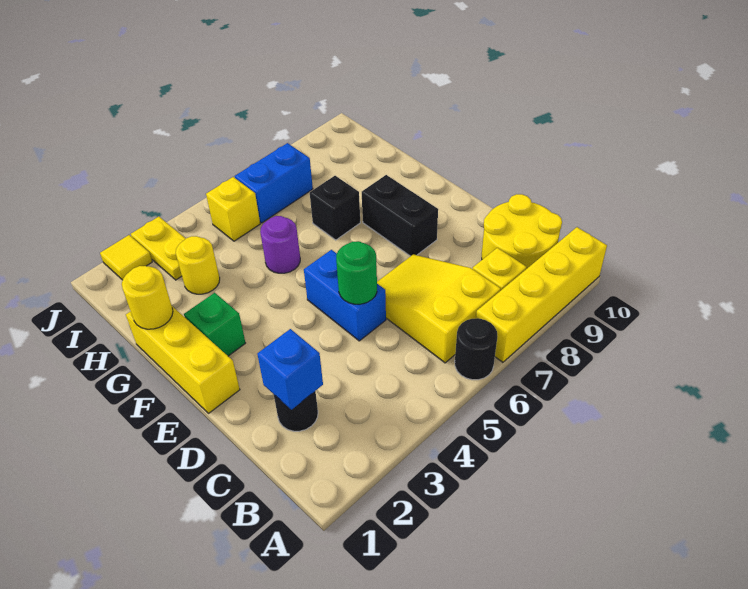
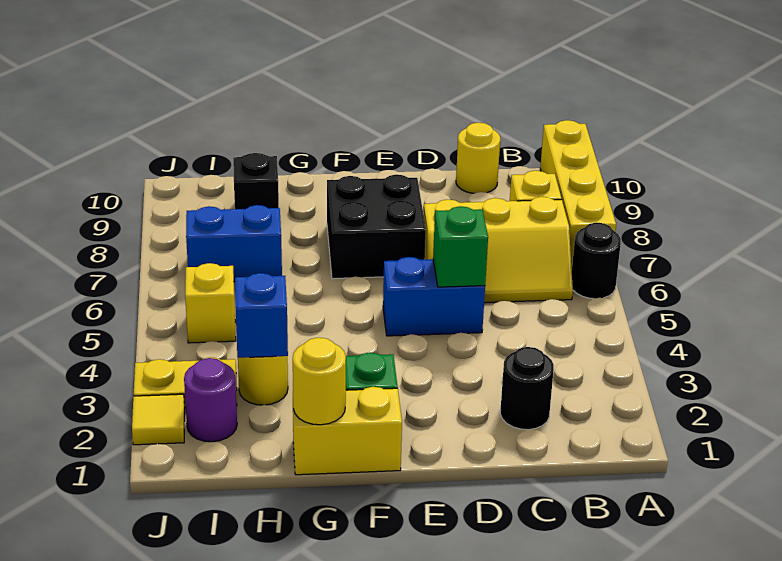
yellow slope B6:D7 level 1 top B -> yellow slope B6:D7 level 1 top 7
yellow round brick B9:C10 level 1 -> yellow round brick C10 level 1
blue brick C2 level 2 -> blue brick H3 level 2
green round brick D5 level 2 -> green brick D5 level 2
yellow brick E1:G1 level 1 -> yellow brick F1:G1 level 1
black brick E8:F8 level 1 -> black brick E7:F8 level 1
purple round brick G5 level 1 -> purple round brick I2 level 1
black brick G7 level 1 -> black brick H9 level 1
blue brick I6:I7 level 1 -> blue brick H7:I7 level 1

